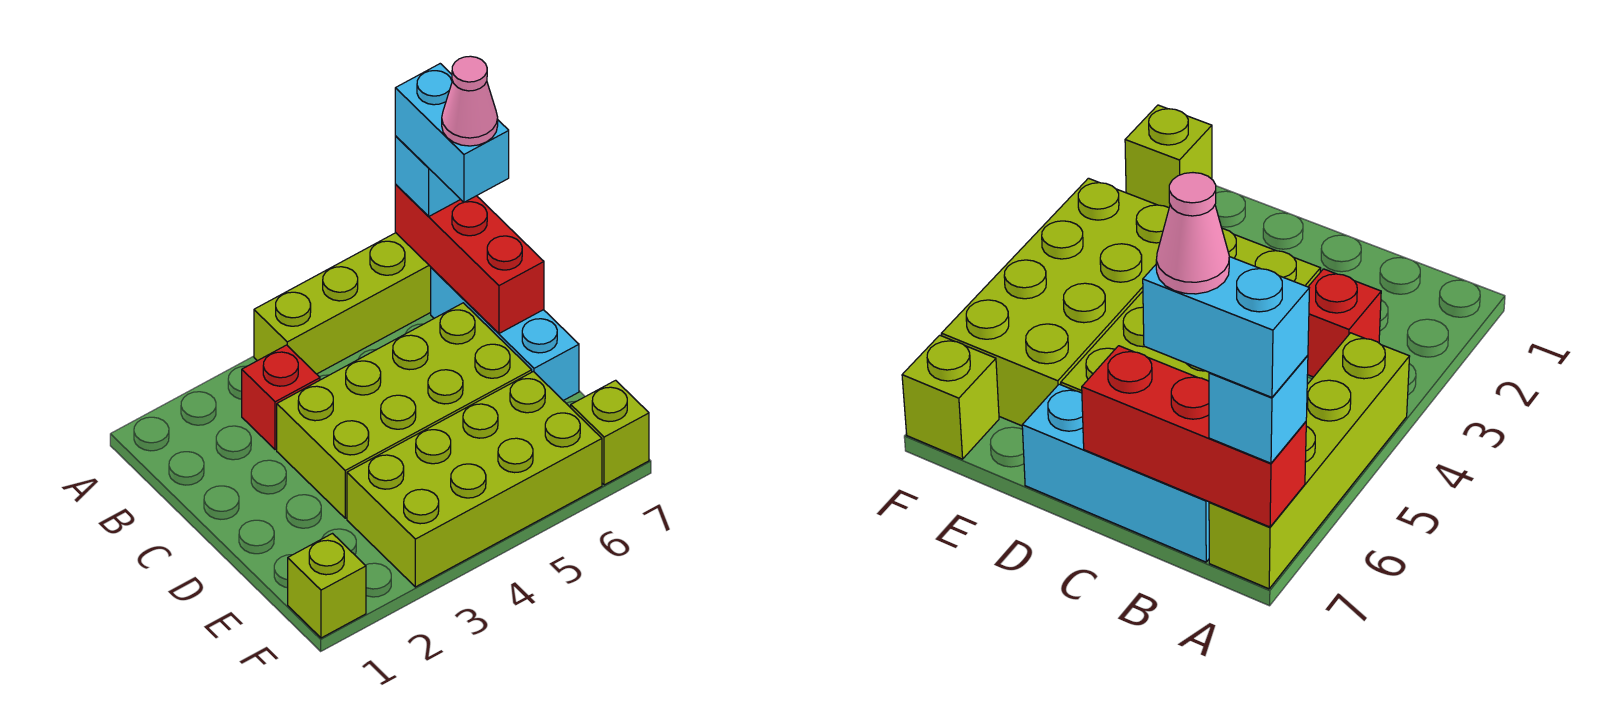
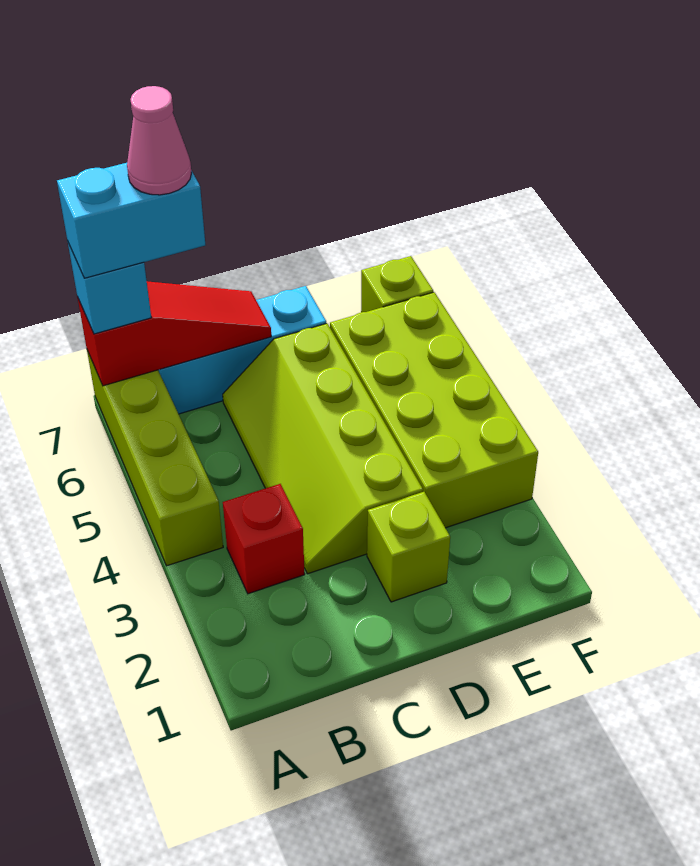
red brick A7:C7 level 2 -> red slope A7:C7 level 2 top A
lime brick C3:D6 level 1 -> lime slope C3:D6 level 1 top D
lime brick F1 level 1 -> lime brick D2 level 1

